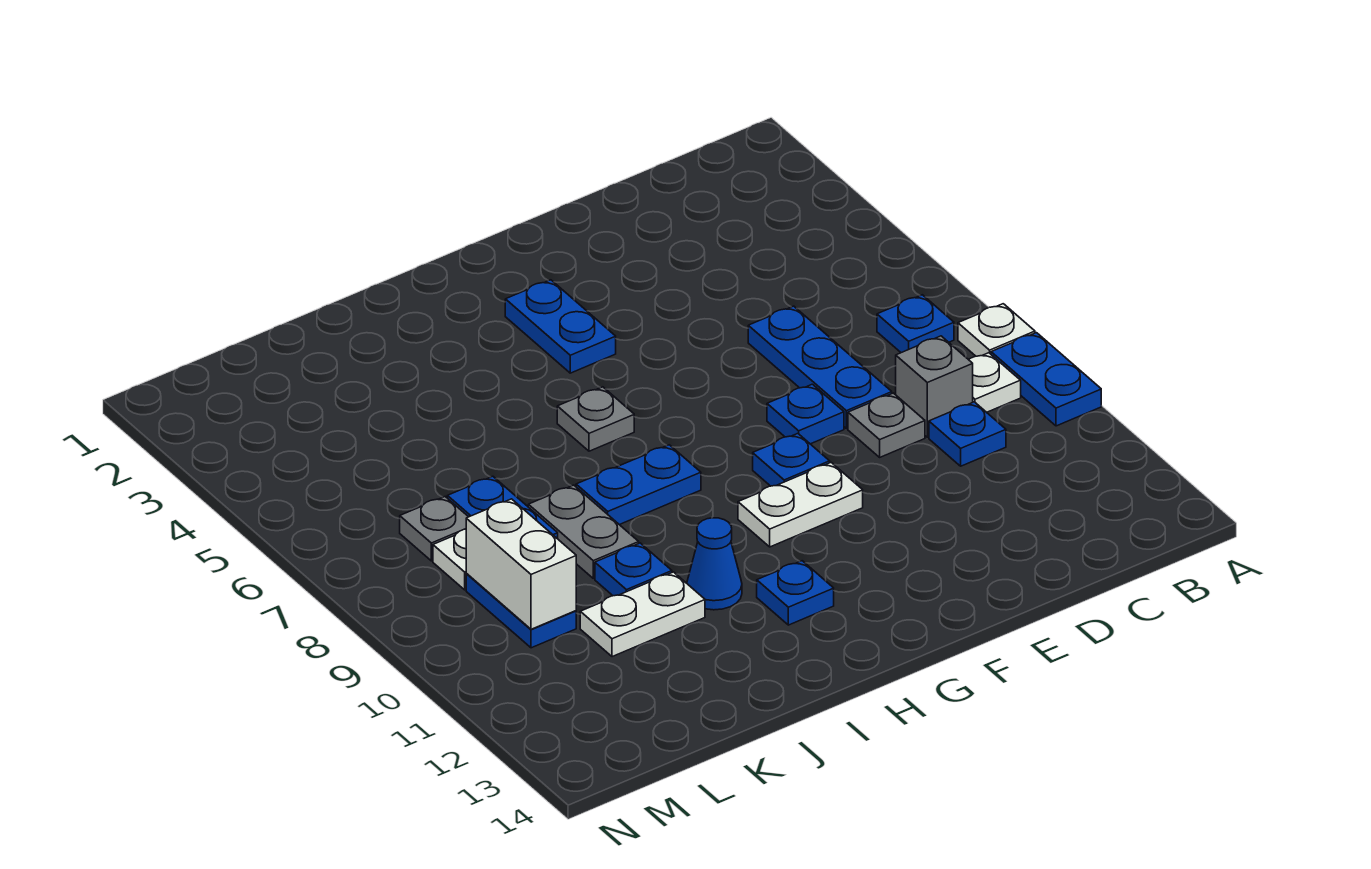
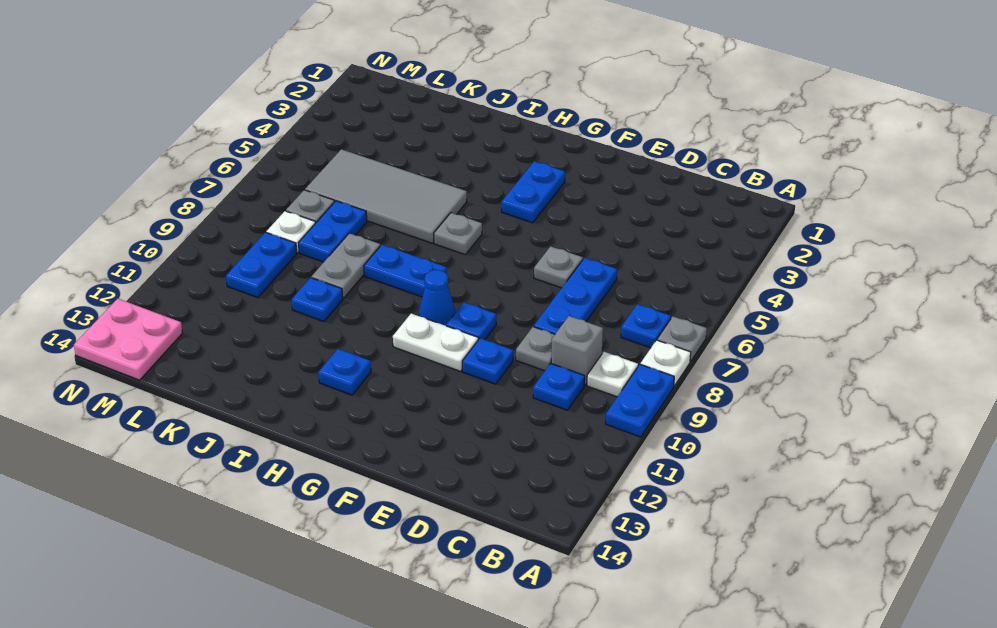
none -> grey plate A7 level 1
none -> grey plate E6 level 1
blue plate E8 level 1 -> blue plate E10 level 1
none -> grey tile I5:L6 level 1
blue cone I11 level 1 -> blue cone G9 level 1
white plate J11:K11 level 1 -> none
white brick L9:L10 level 2 -> none
none -> pink plate M13:N14 level 1

